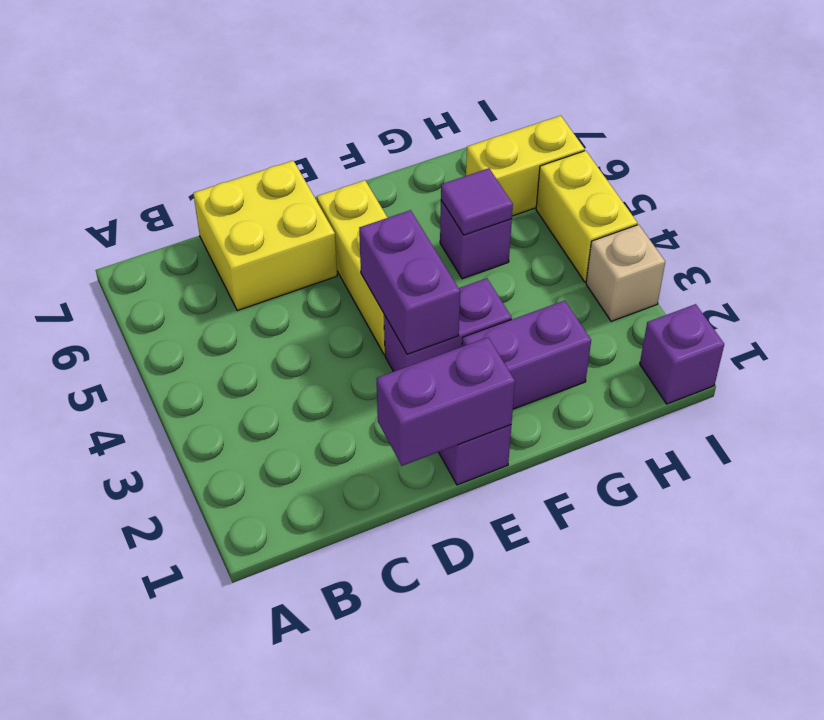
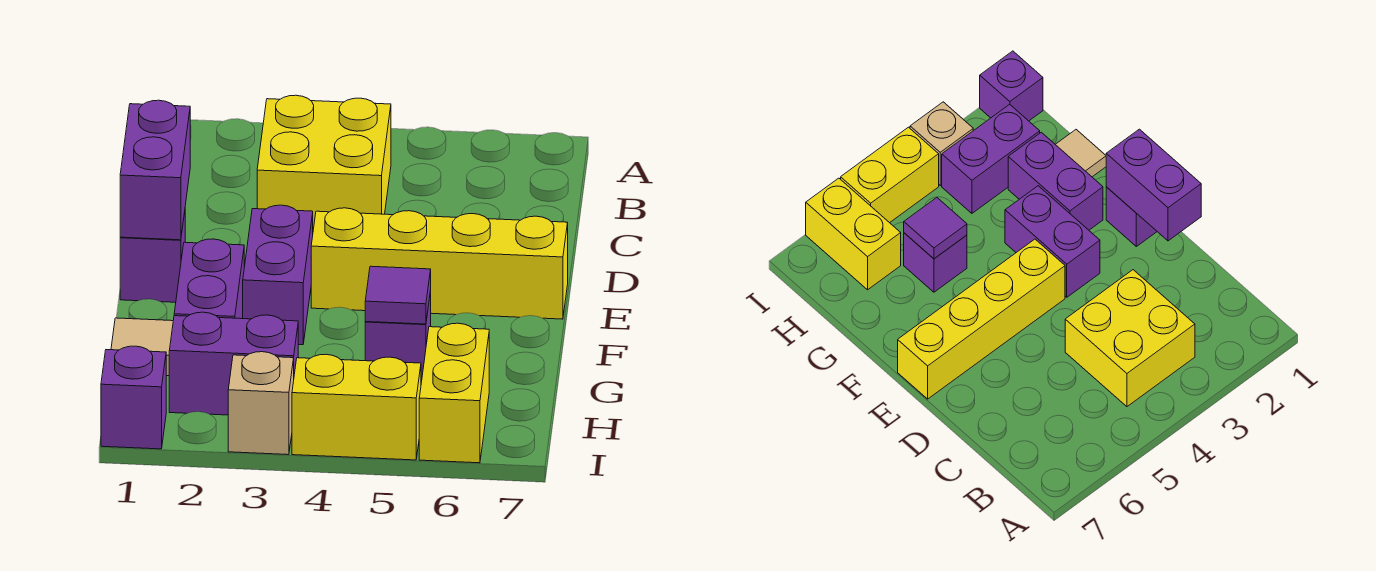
yellow brick C6:D7 level 1 -> yellow brick B3:C4 level 1
purple brick E3:E4 level 2 -> purple brick H2:H3 level 1
yellow brick E4:E6 level 1 -> yellow brick E4:E7 level 1
none -> tan tile G1 level 1

